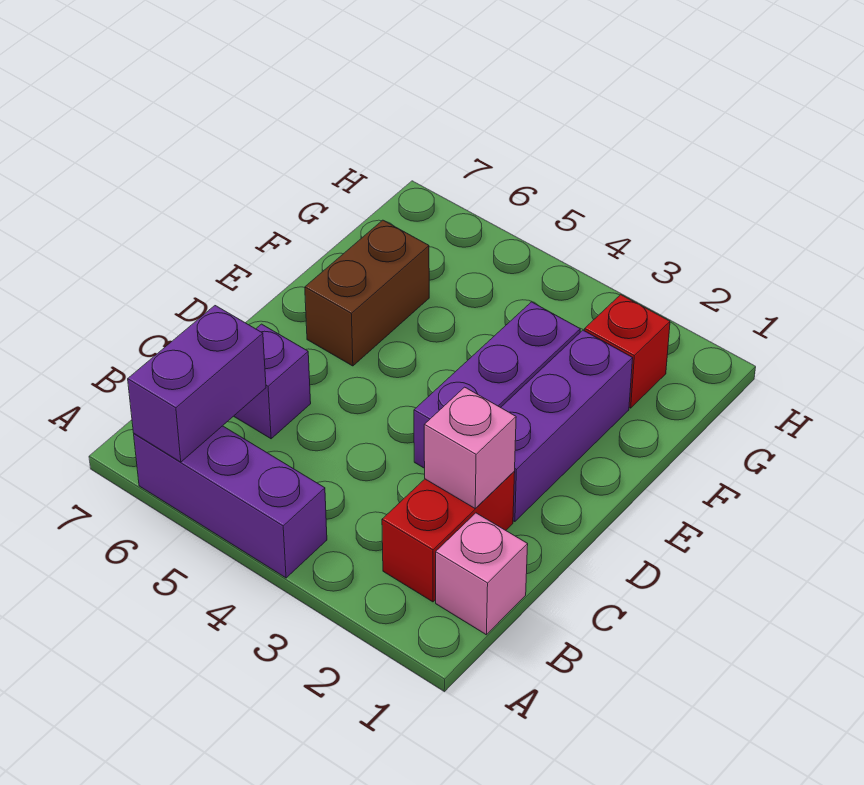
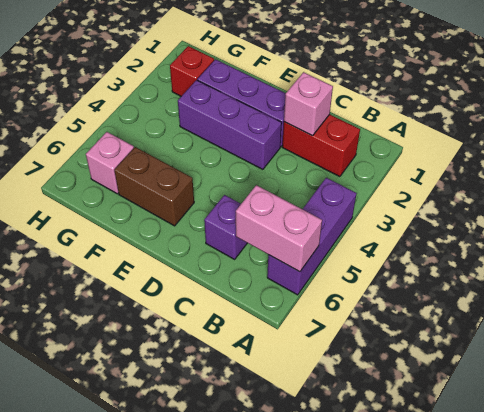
purple brick A6:B6 level 2 -> pink brick A6:B6 level 2
pink brick B1 level 1 -> pink brick G6 level 1

